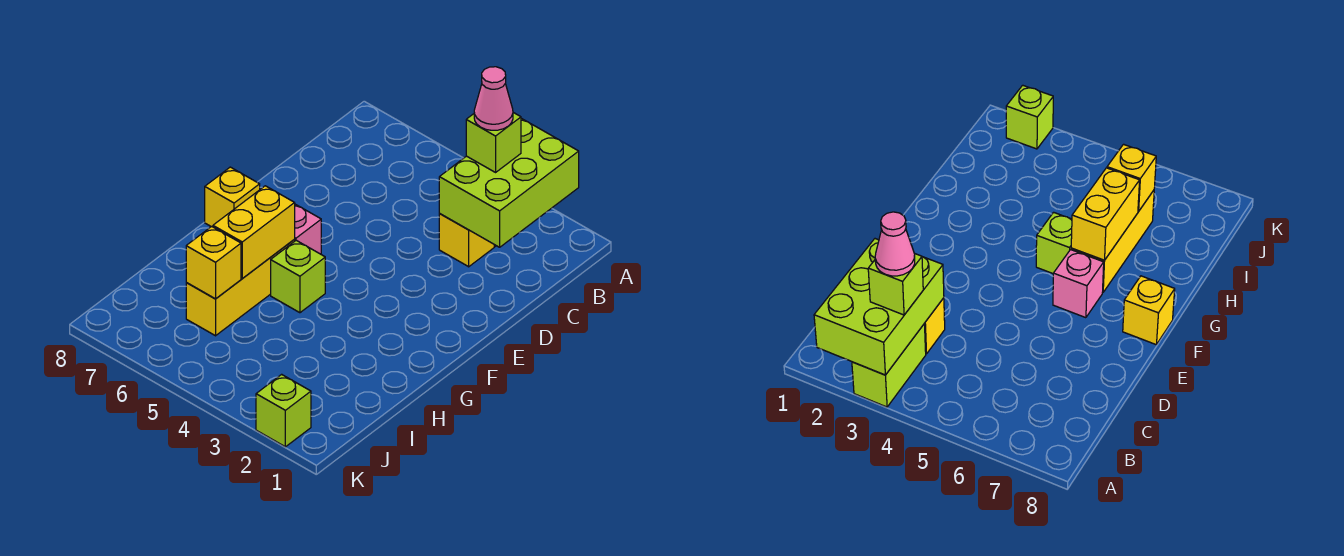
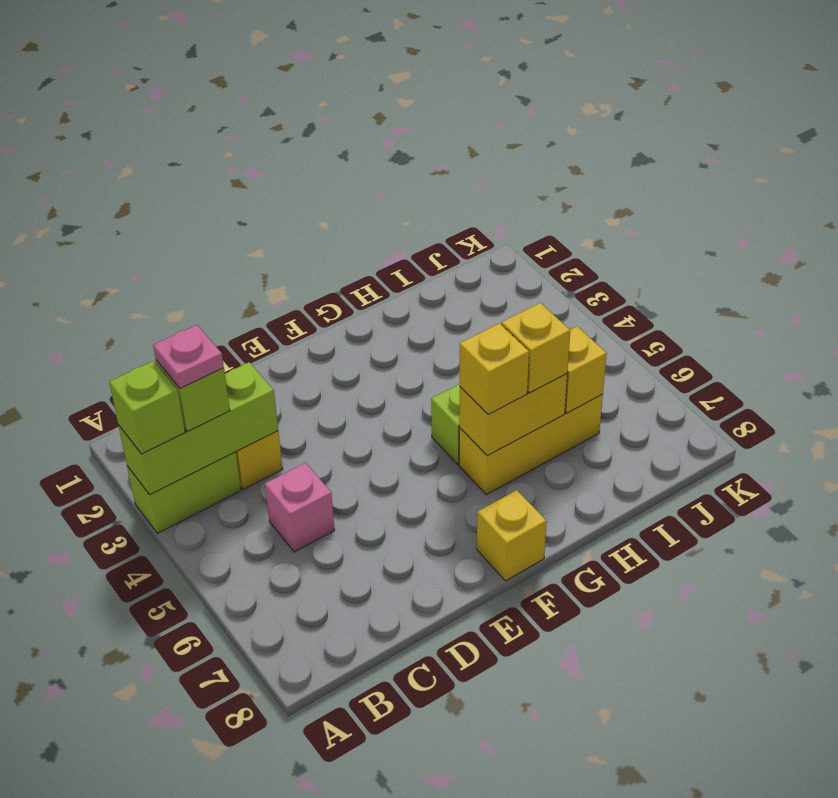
lime brick A2:C3 level 2 -> lime brick A3:C3 level 2
pink cone B3 level 4 -> pink plate B3 level 4
pink brick F6 level 1 -> pink brick C5 level 1
none -> yellow brick G6 level 3
none -> yellow brick H6 level 3
lime brick K2 level 1 -> lime brick A3 level 3

